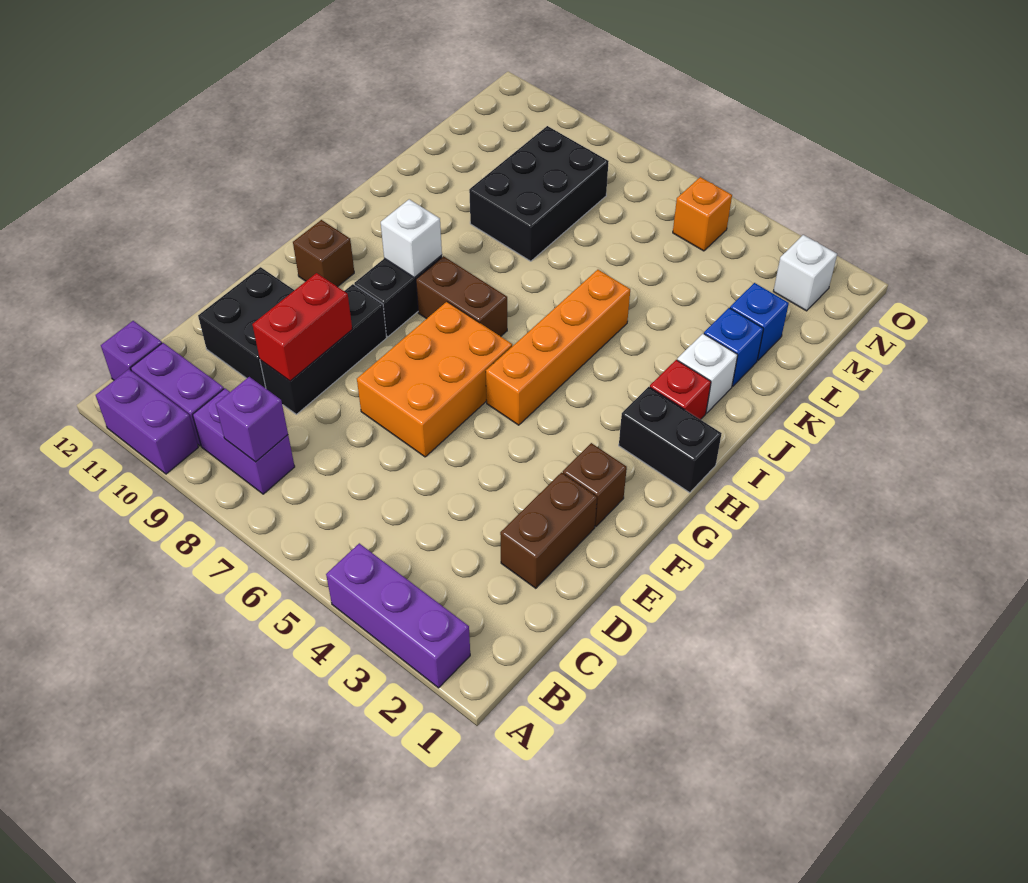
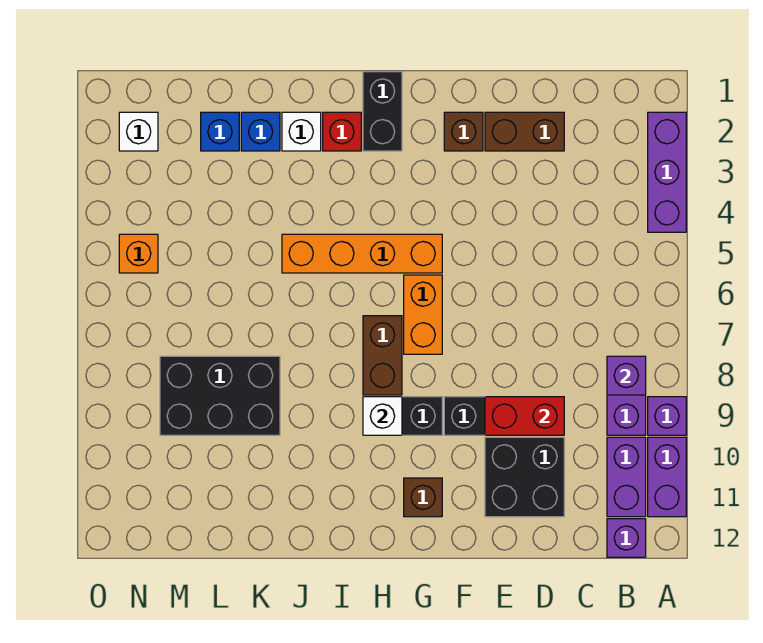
none -> purple brick A9 level 1
orange brick E6:G7 level 1 -> orange brick G6:G7 level 1

